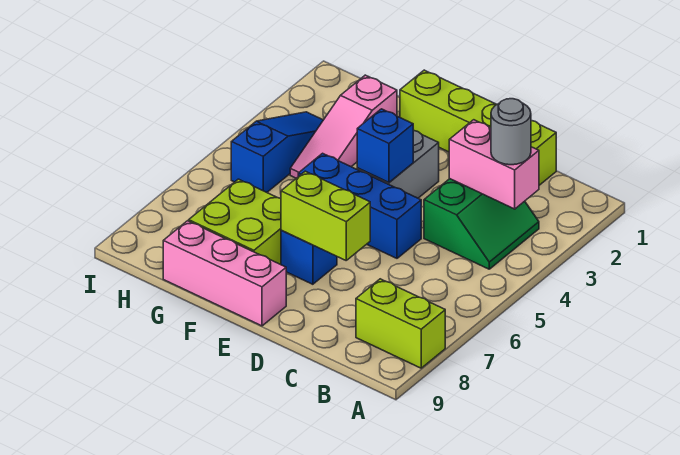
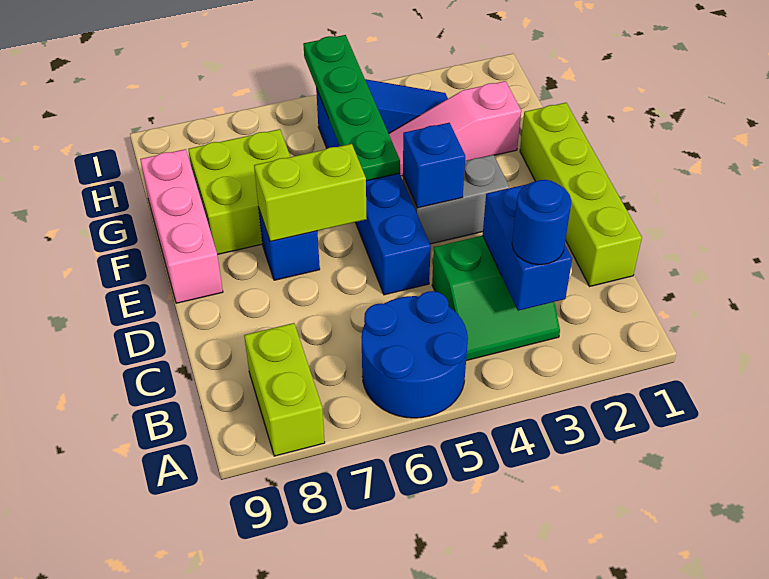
none -> blue round brick A5:B6 level 1
pink brick B3:C3 level 2 -> blue brick B3:C3 level 2
grey round brick B3 level 3 -> blue round brick B3 level 3
lime brick D7:E7 level 2 -> lime brick E6:E7 level 2
none -> green plate F5:I5 level 2

